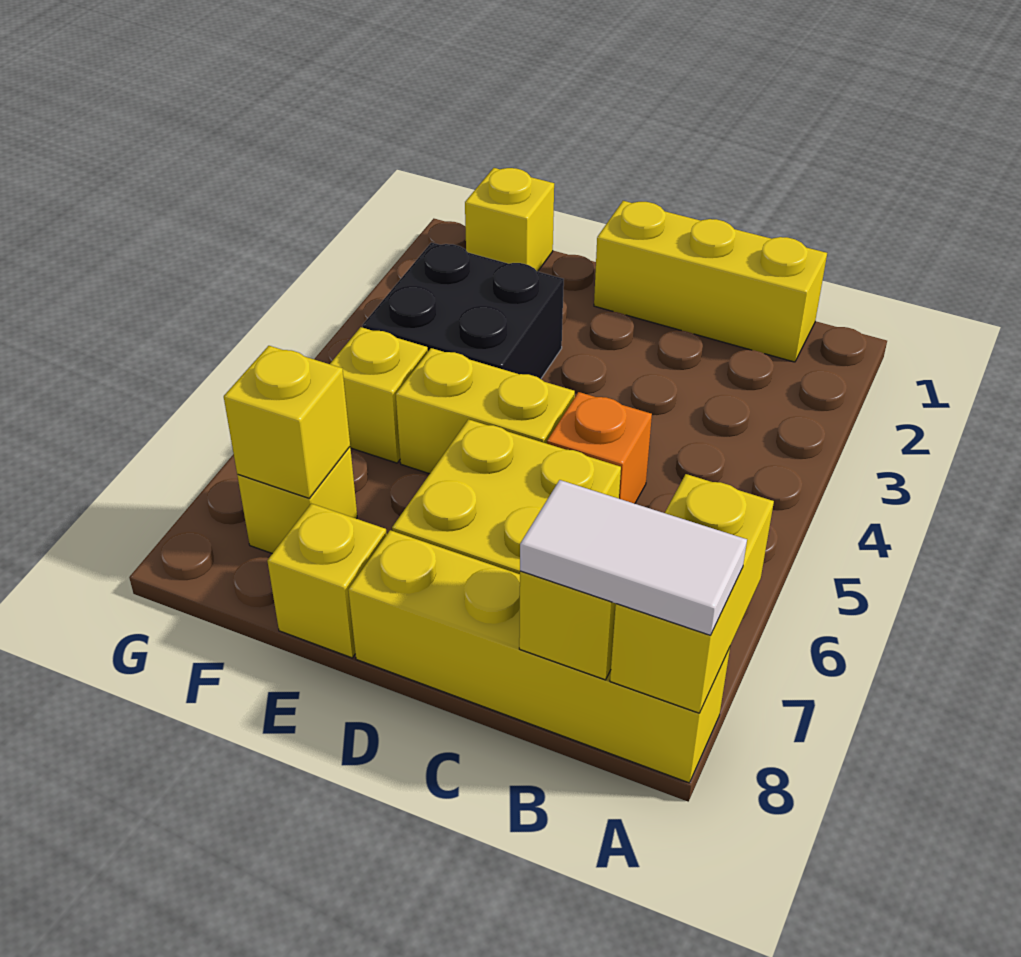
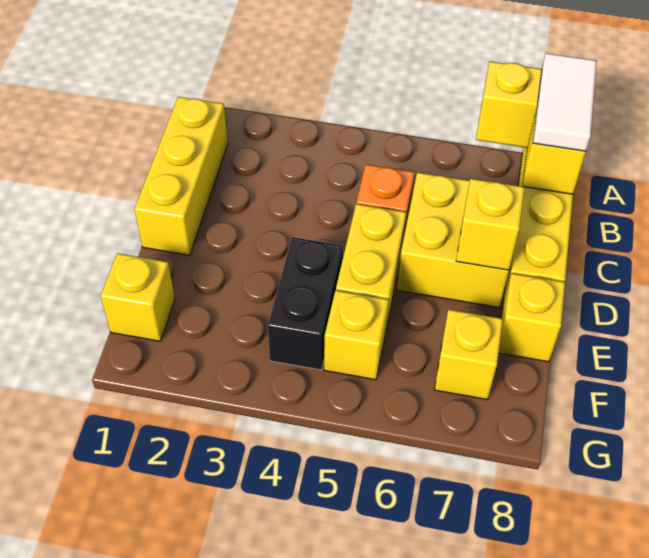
black brick E3:F4 level 1 -> black brick E4:F4 level 1
yellow brick F7 level 2 -> yellow brick D7 level 2

